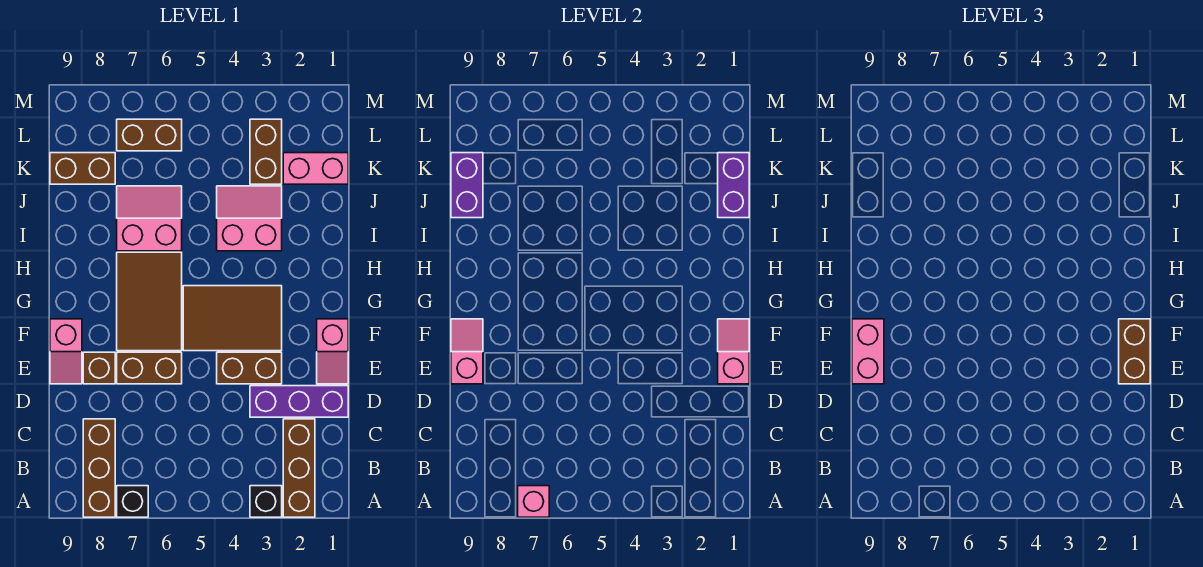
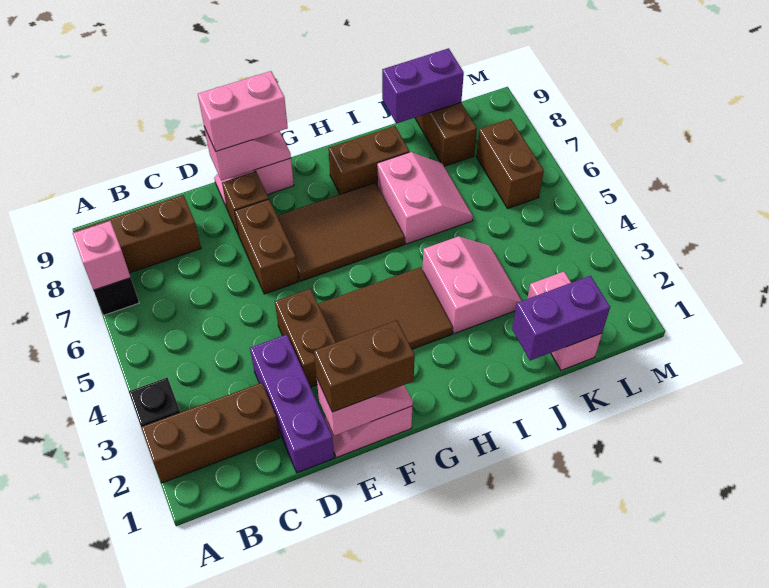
brown tile F3:G5 level 1 -> brown tile F3:H4 level 1
brown brick K3:L3 level 1 -> brown brick H8:I8 level 1

